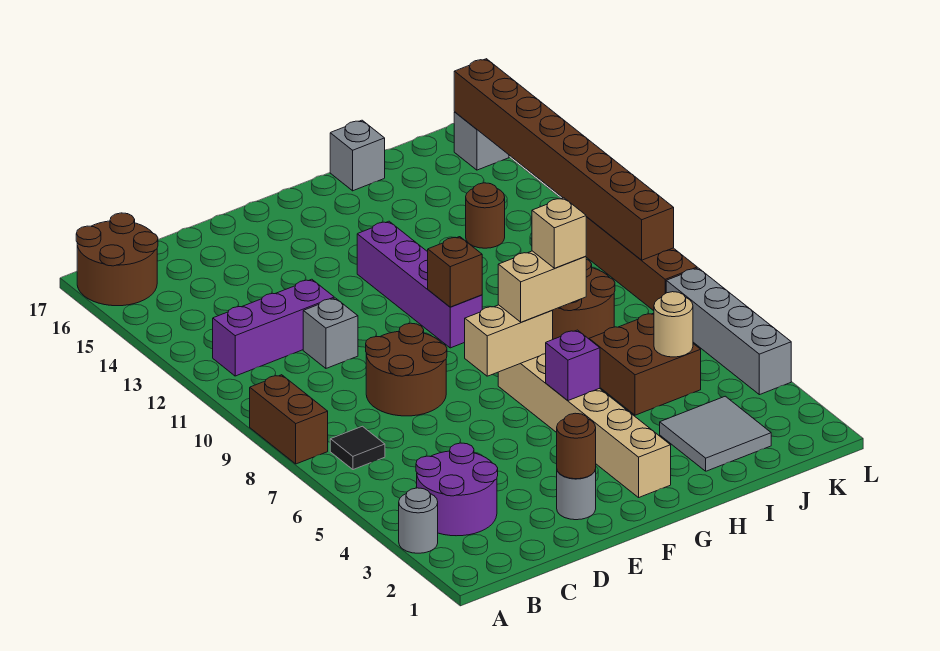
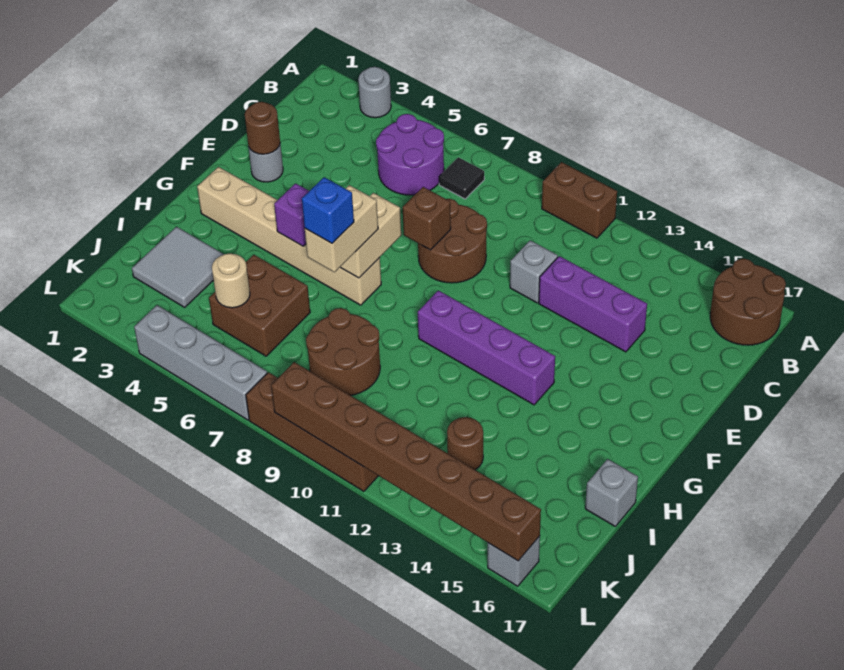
brown brick A8:A9 level 1 -> brown brick A10:A11 level 1
purple round brick B3:C4 level 1 -> purple round brick B5:C6 level 1
purple brick B12:D12 level 1 -> purple brick D12:D14 level 1
brown brick G10 level 2 -> brown brick E8 level 2
tan brick H7 level 4 -> blue brick H7 level 4

